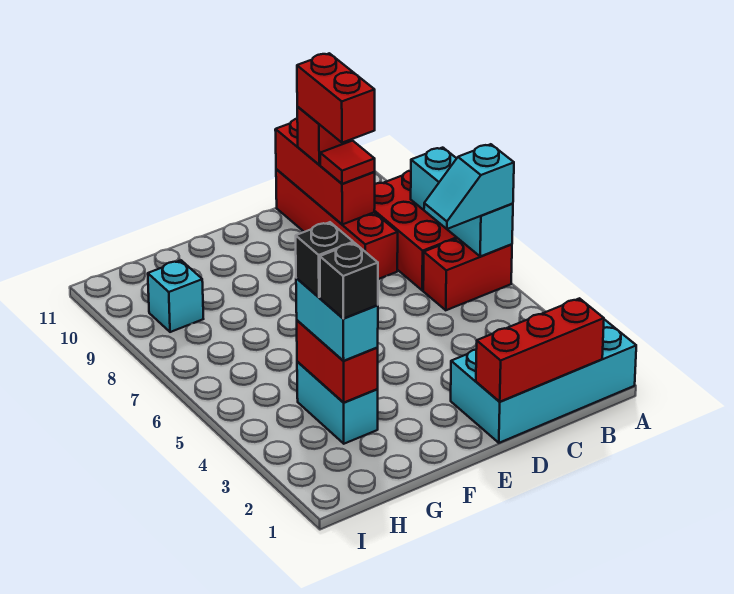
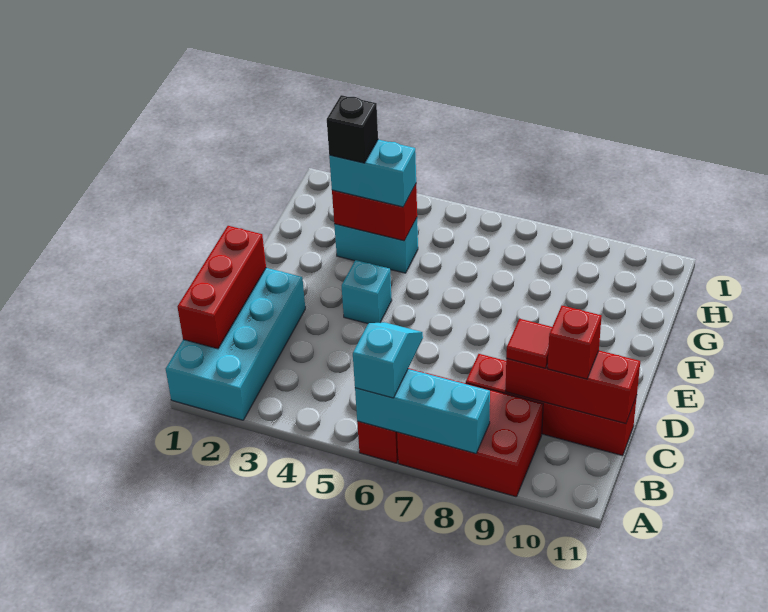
red brick C9:C10 level 4 -> none
black brick G4 level 4 -> none
cyan brick H9 level 1 -> cyan brick E4 level 1

